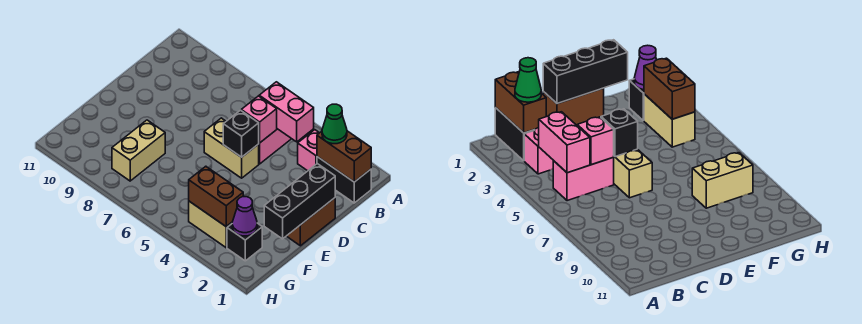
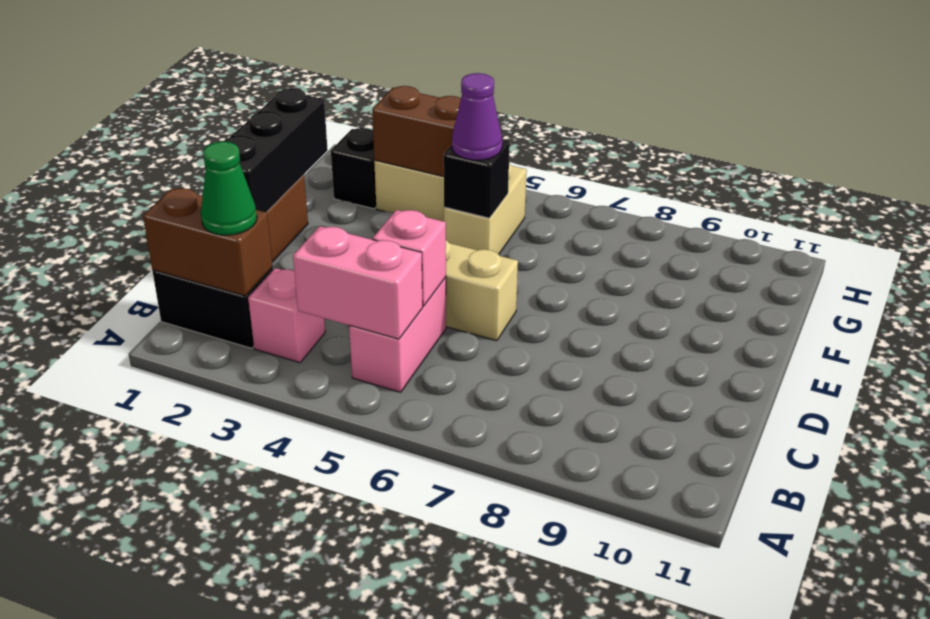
black brick D5 level 2 -> black brick F5 level 2
tan brick F8:G8 level 1 -> tan brick F5:G5 level 1
purple cone G2 level 2 -> purple cone F5 level 3

